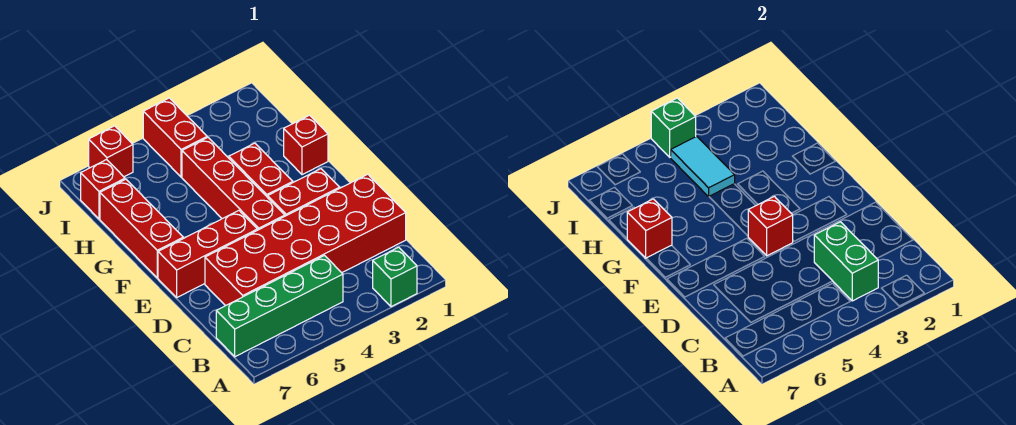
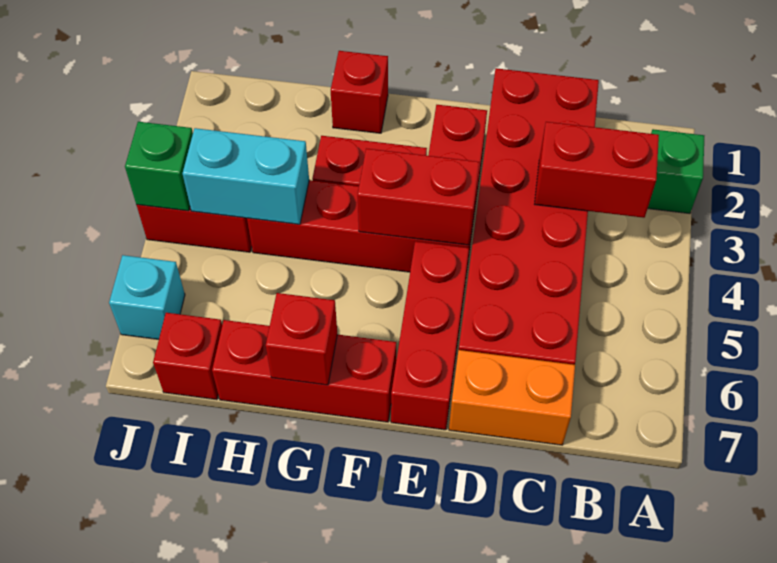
green brick B3:C3 level 2 -> red brick B3:C3 level 2
green brick B4:B7 level 1 -> none
none -> orange brick C7:D7 level 1
red brick E4 level 2 -> red brick E4:F4 level 2
cyan tile H4:I4 level 2 -> cyan brick H4:I4 level 2
red brick J6 level 1 -> cyan brick J6 level 1

